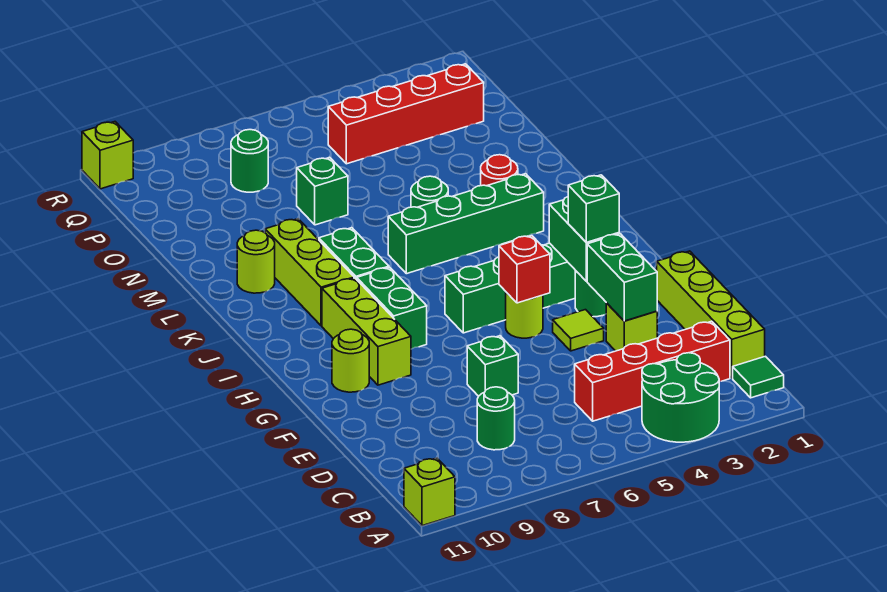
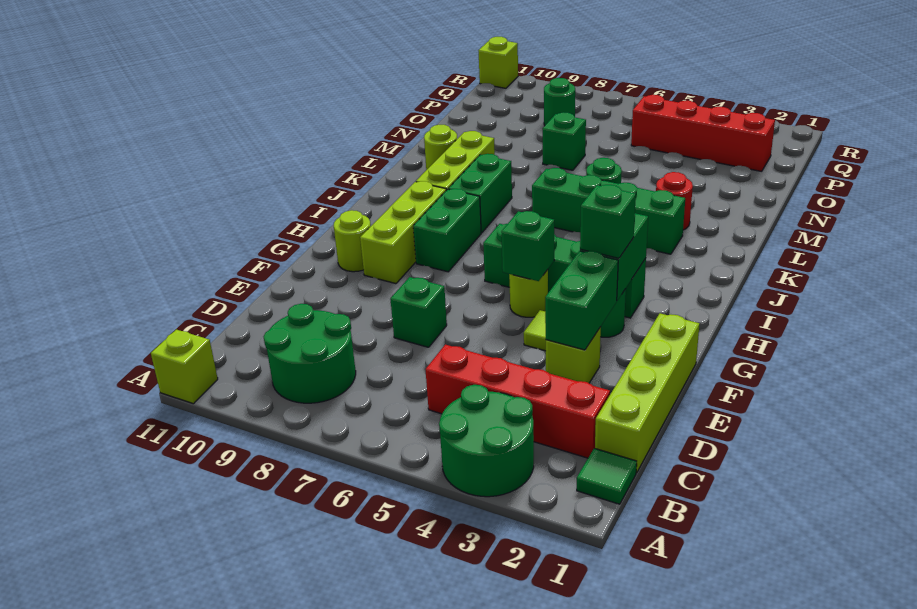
green round brick C8 level 1 -> green round brick B8:C9 level 1
red brick G5 level 2 -> green brick G5 level 2

